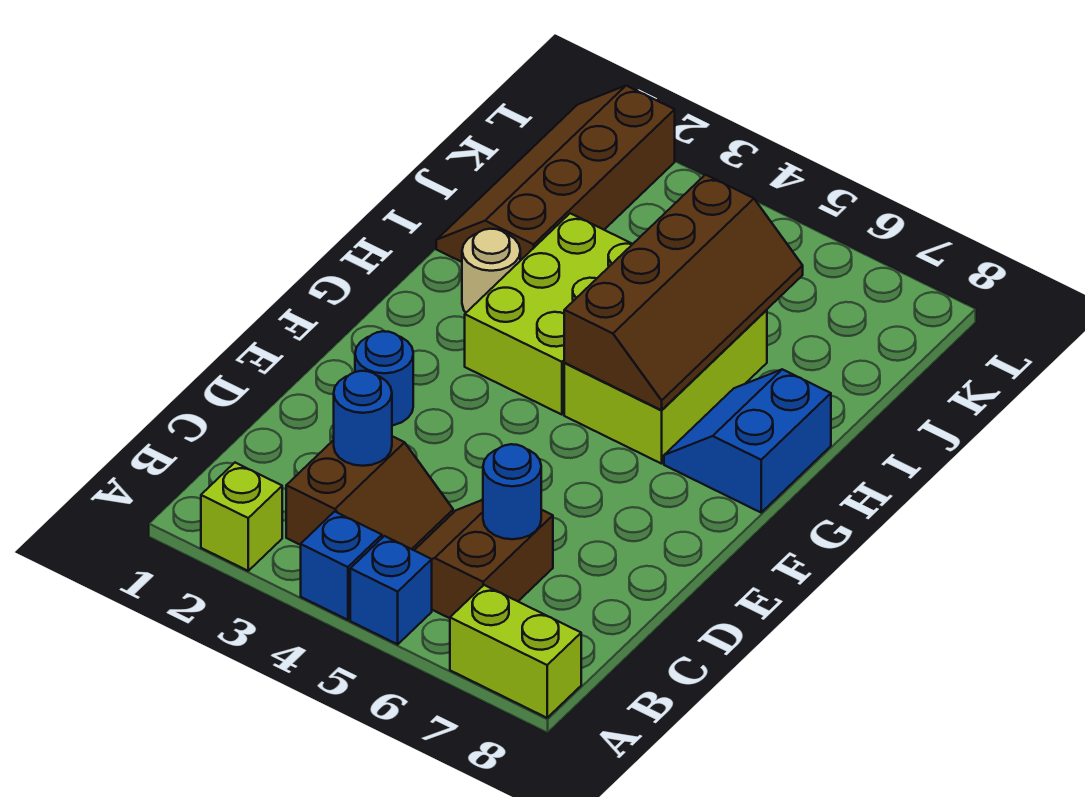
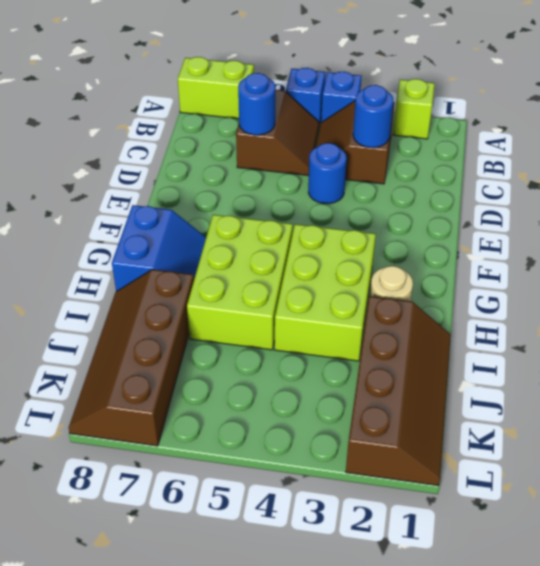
blue round brick E2 level 1 -> blue round brick D4 level 1
brown slope G5:J6 level 2 top 5 -> brown slope I7:L8 level 1 top 7

